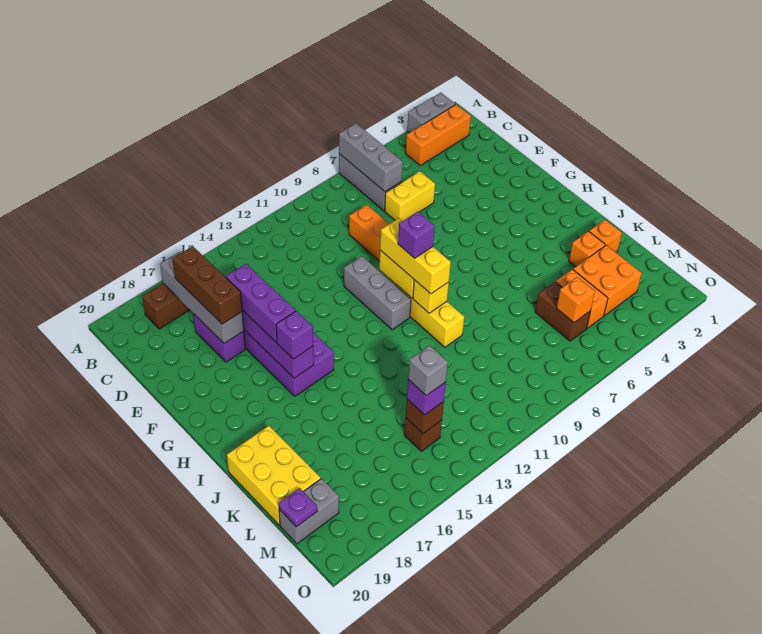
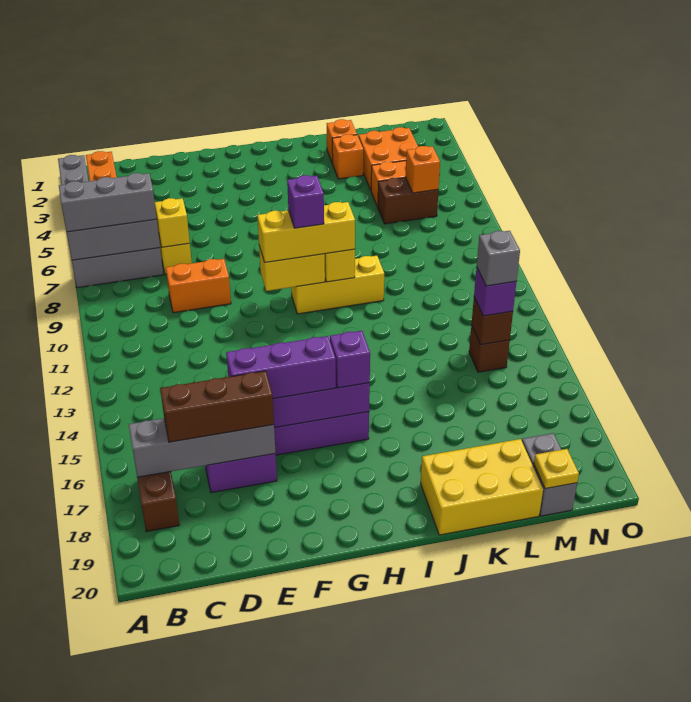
none -> yellow brick D7 level 2
grey brick F11:H11 level 1 -> grey brick A7:C7 level 3
purple plate M20 level 2 -> yellow plate M20 level 2

